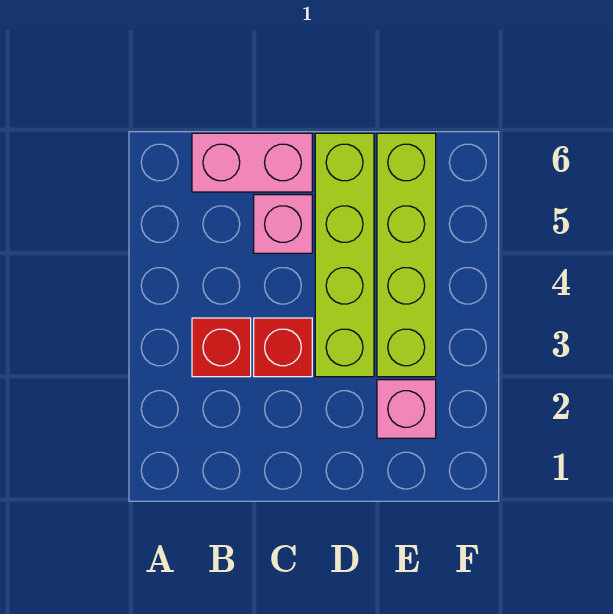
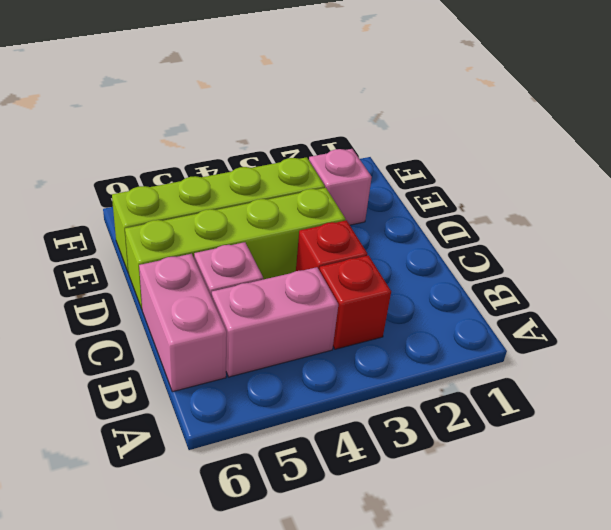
none -> pink brick B4:B5 level 1

